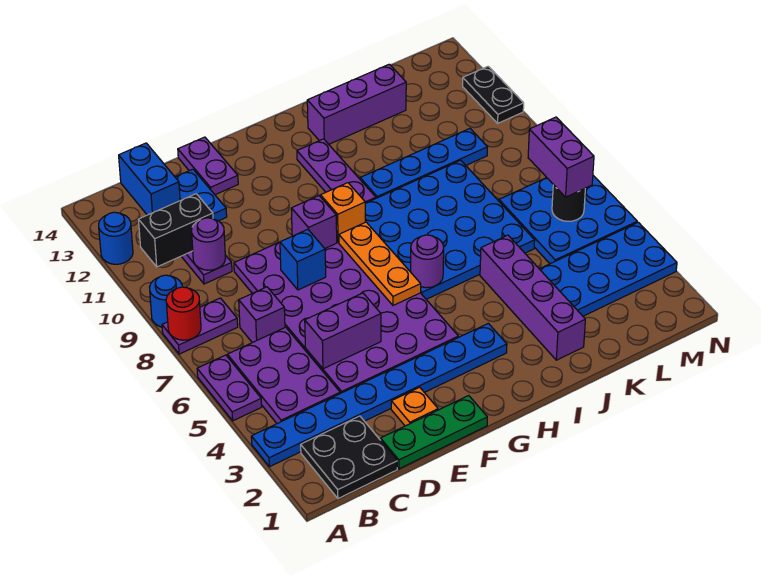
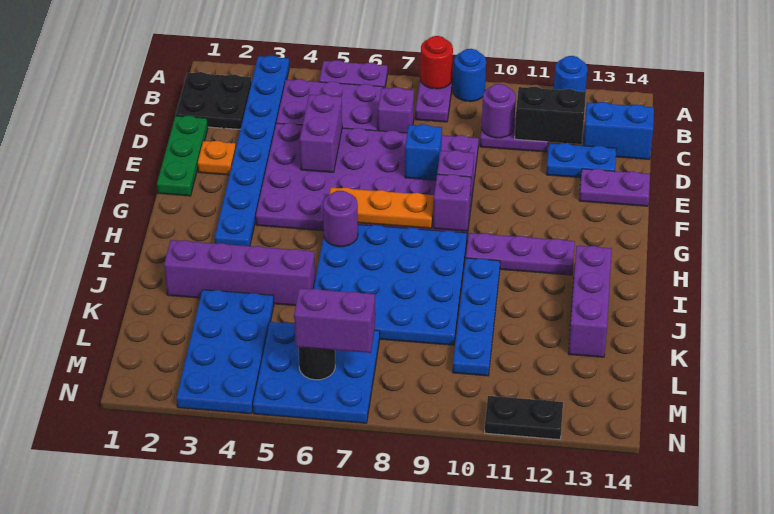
black brick B11:C11 level 2 -> black brick C11:C12 level 2
orange brick G9 level 2 -> purple brick G9 level 2

